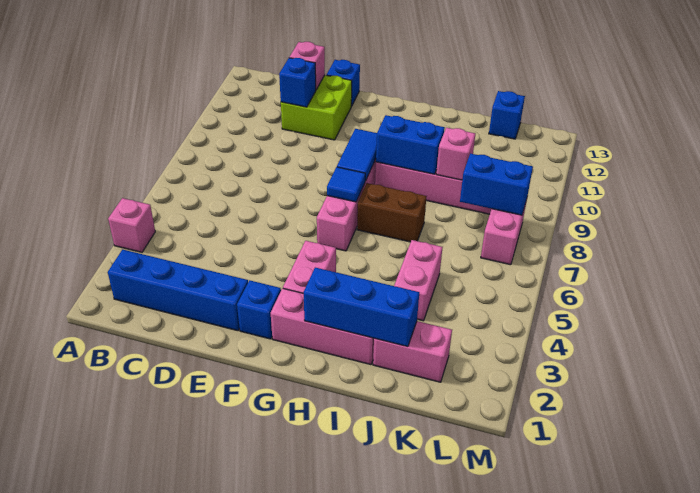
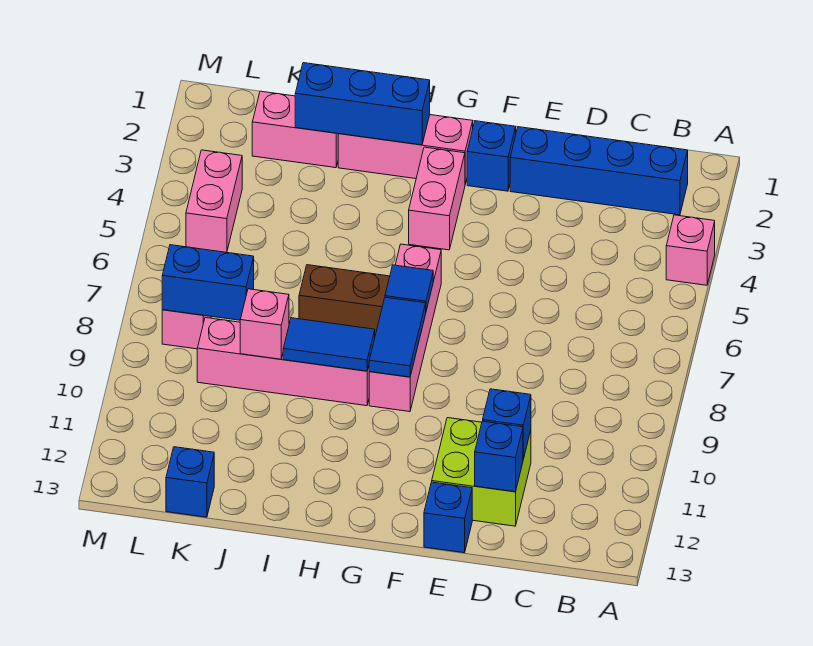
pink brick D12 level 2 -> blue brick D12 level 2
blue brick H9:I9 level 2 -> blue tile H9:I9 level 2
pink brick J4:J5 level 1 -> pink brick L4:L5 level 1

